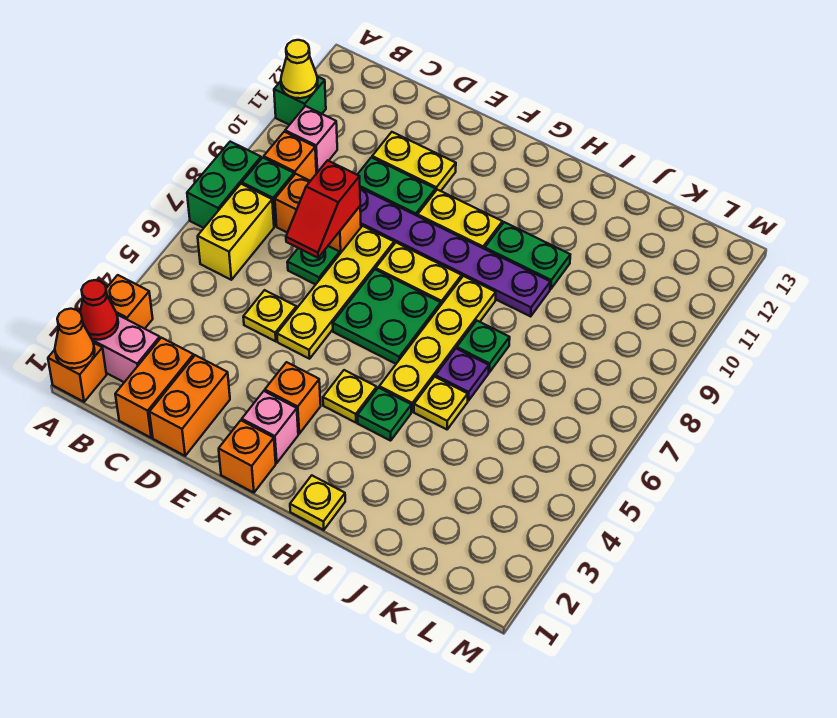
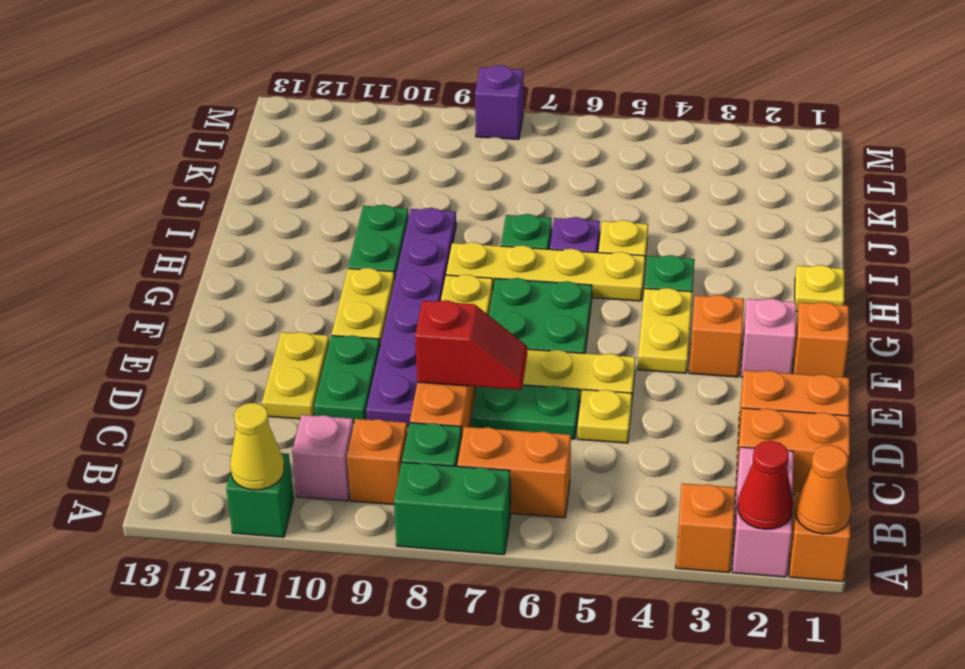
yellow brick B6:B7 level 1 -> orange brick B6:B7 level 1
green plate D7 level 1 -> green plate D6:D7 level 1
yellow plate G4 level 1 -> yellow plate F4:G4 level 1
none -> purple brick M8 level 1

